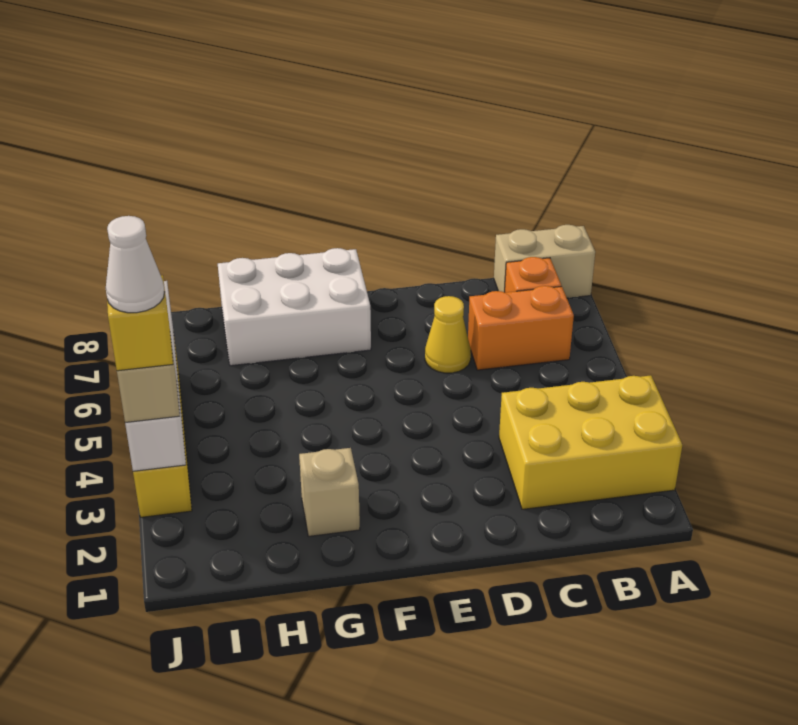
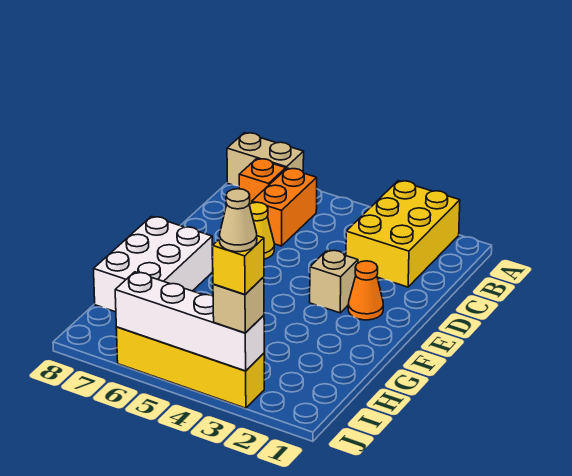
tan brick A8:B8 level 1 -> tan brick A7:A8 level 1
none -> orange cone E2 level 1
tan brick G2 level 1 -> tan brick E3 level 1
white cone J3 level 5 -> tan cone J3 level 5

